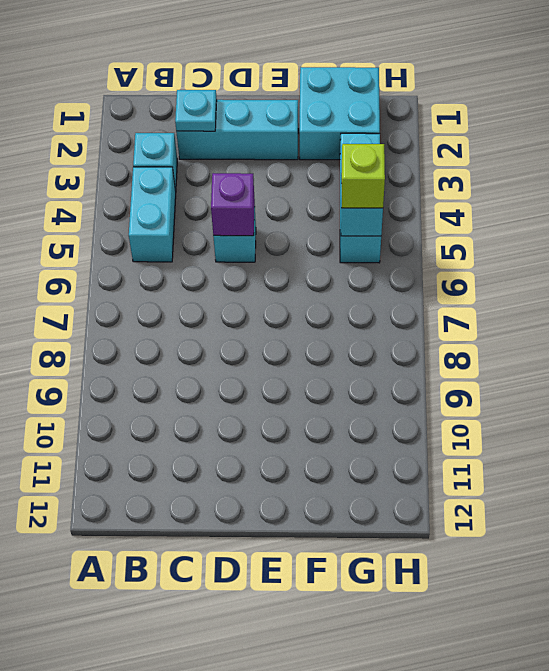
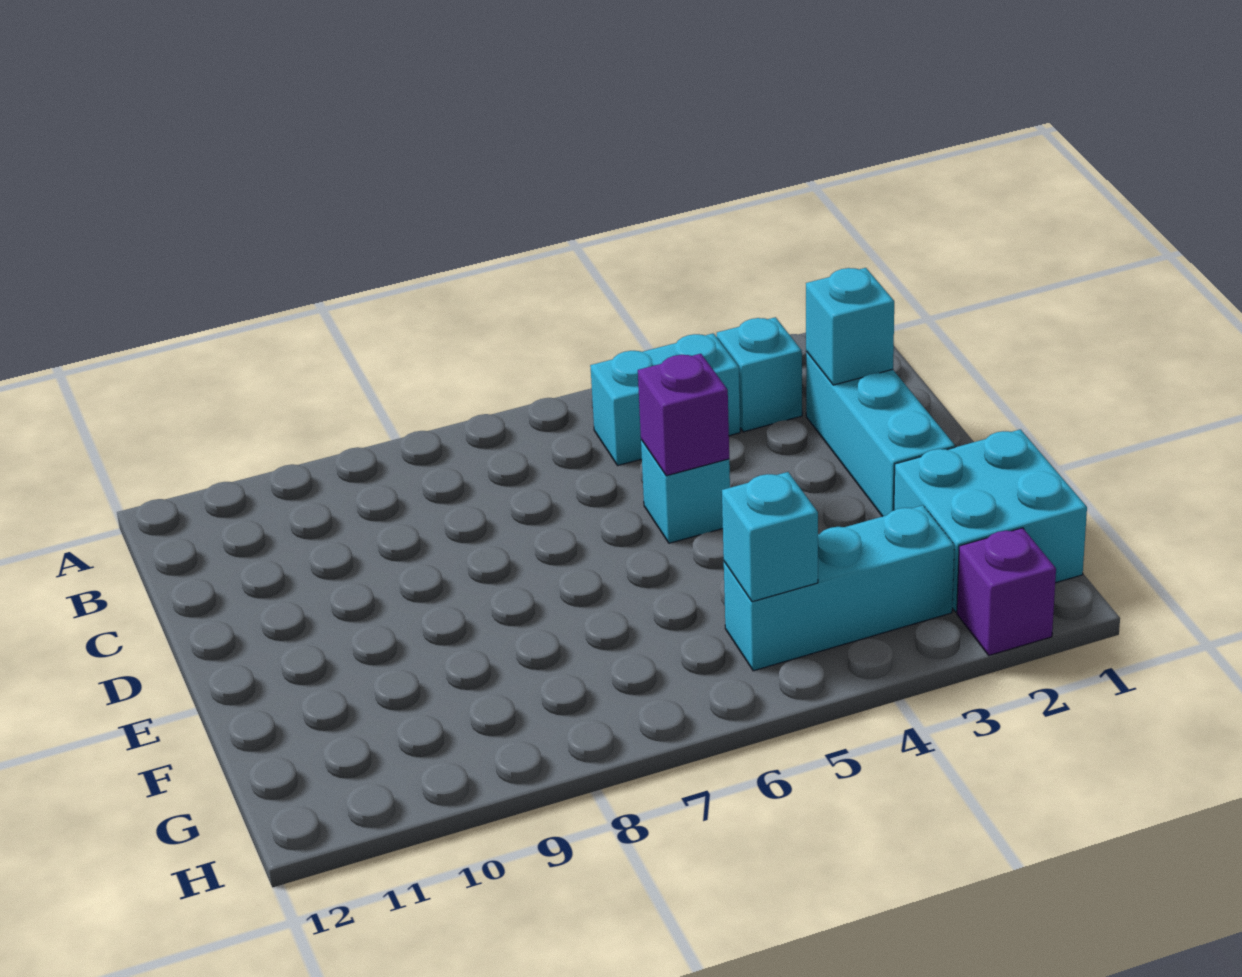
cyan plate C2 level 2 -> cyan brick C2 level 2
lime brick G5 level 3 -> none
none -> purple brick H2 level 1

